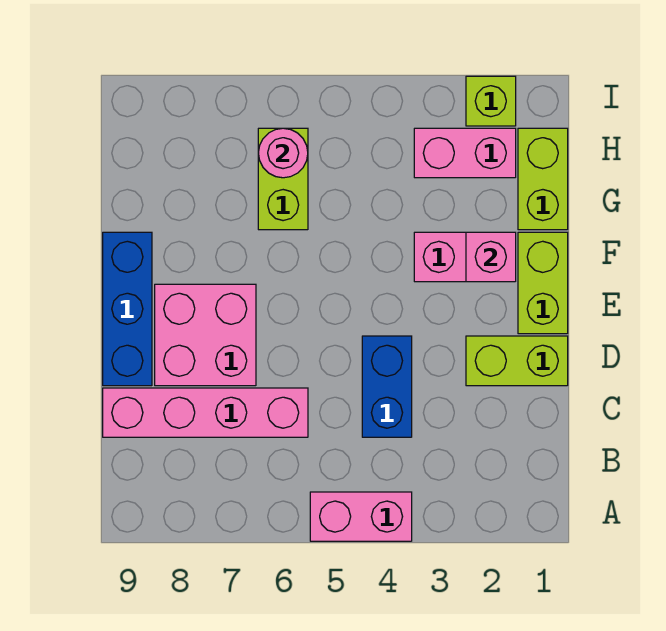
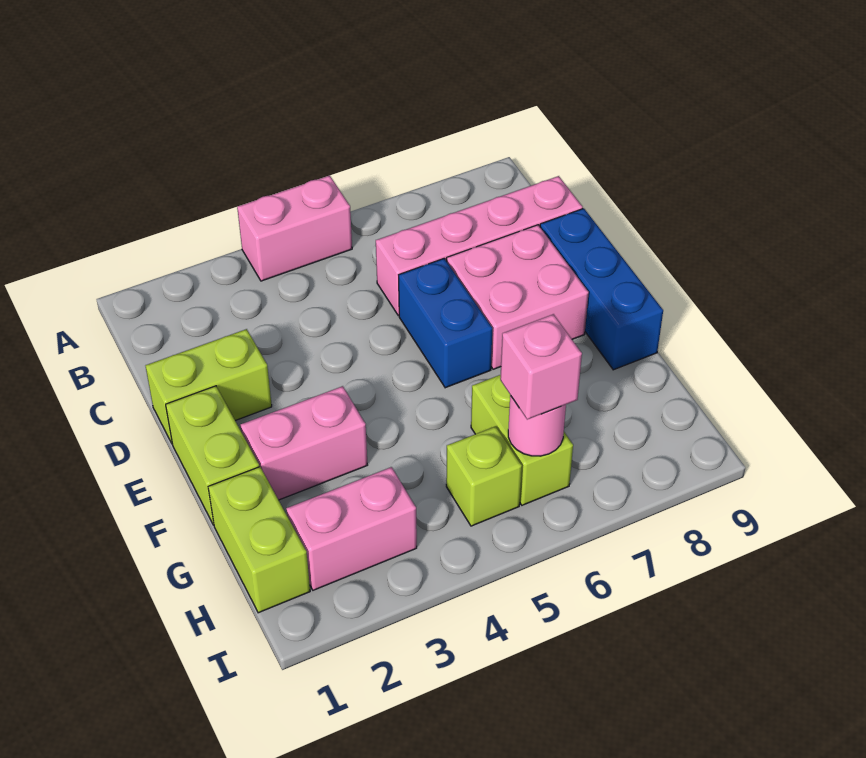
blue brick C4:D4 level 1 -> blue brick D6:E6 level 1
pink brick F2 level 2 -> pink brick H6 level 3
lime brick I2 level 1 -> lime brick H5 level 1

